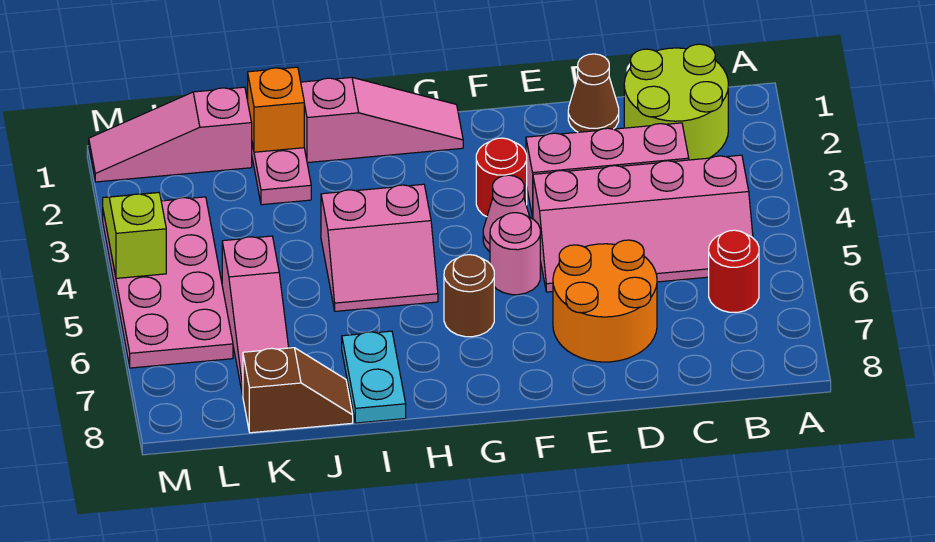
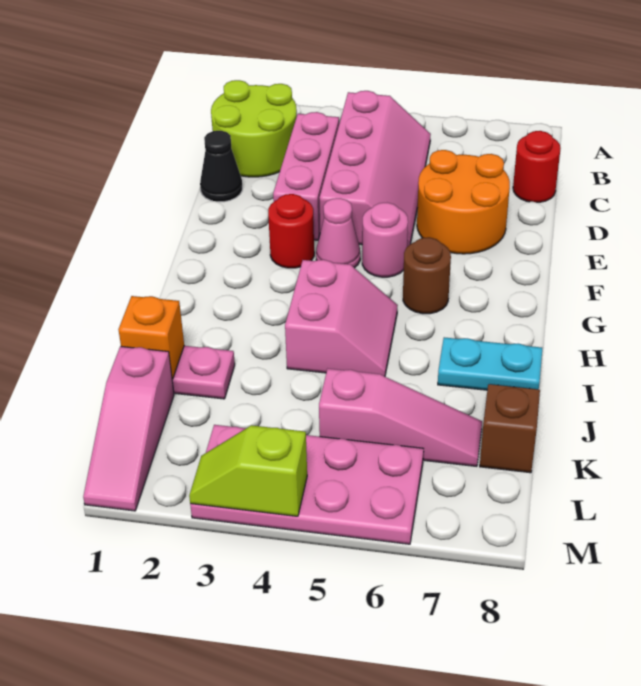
red round brick B6 level 1 -> red round brick C8 level 1
brown cone D1 level 1 -> black cone D1 level 1
pink slope G1:I1 level 1 top I -> none

